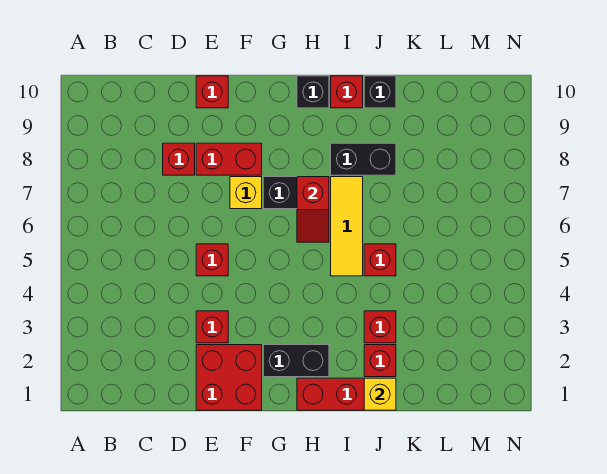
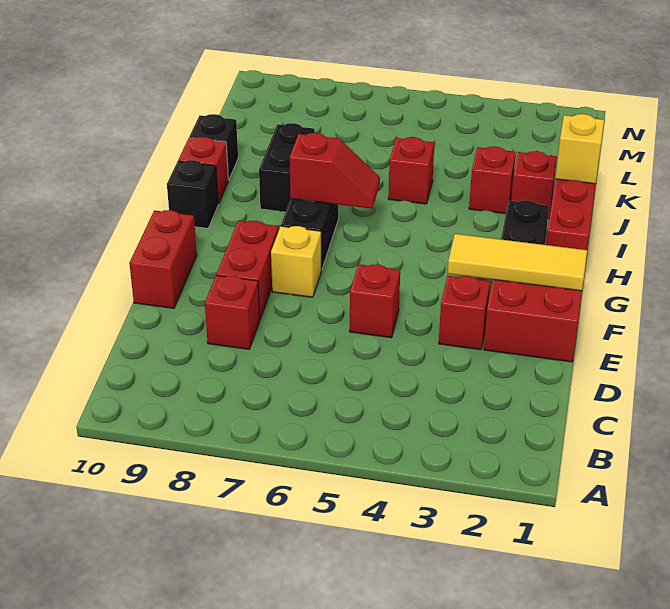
red brick E10 level 1 -> red brick E10:F10 level 1
yellow tile I5:I7 level 1 -> yellow tile F1:F3 level 2

